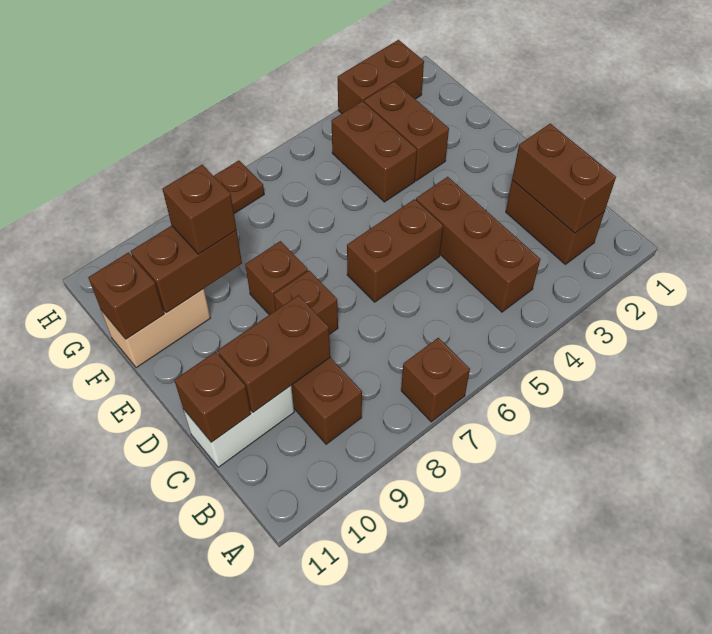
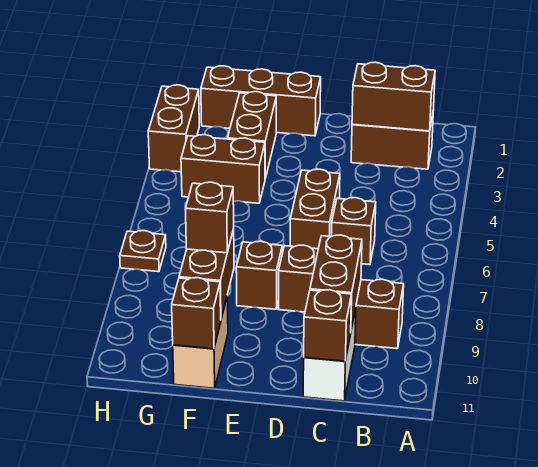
brown brick A7 level 1 -> brown brick C6 level 1
brown brick B4:D4 level 1 -> brown brick E1:G1 level 1
brown brick F3:G3 level 1 -> brown brick F2:F3 level 1

